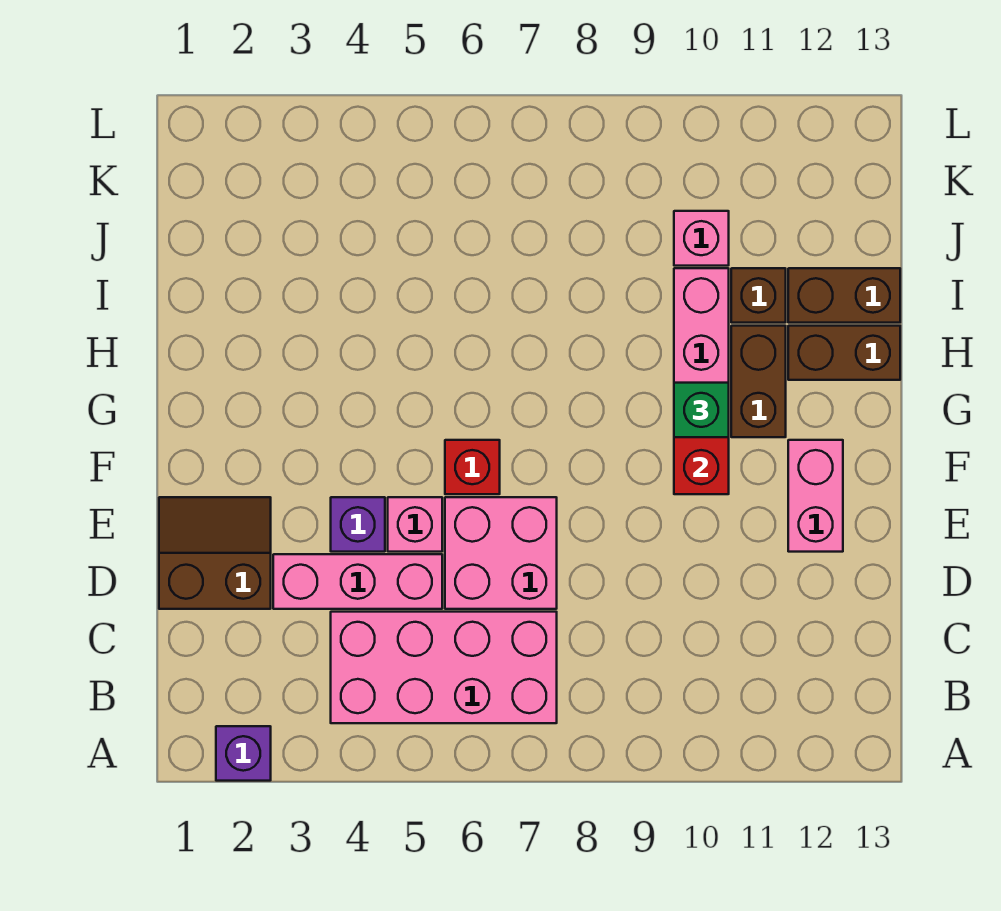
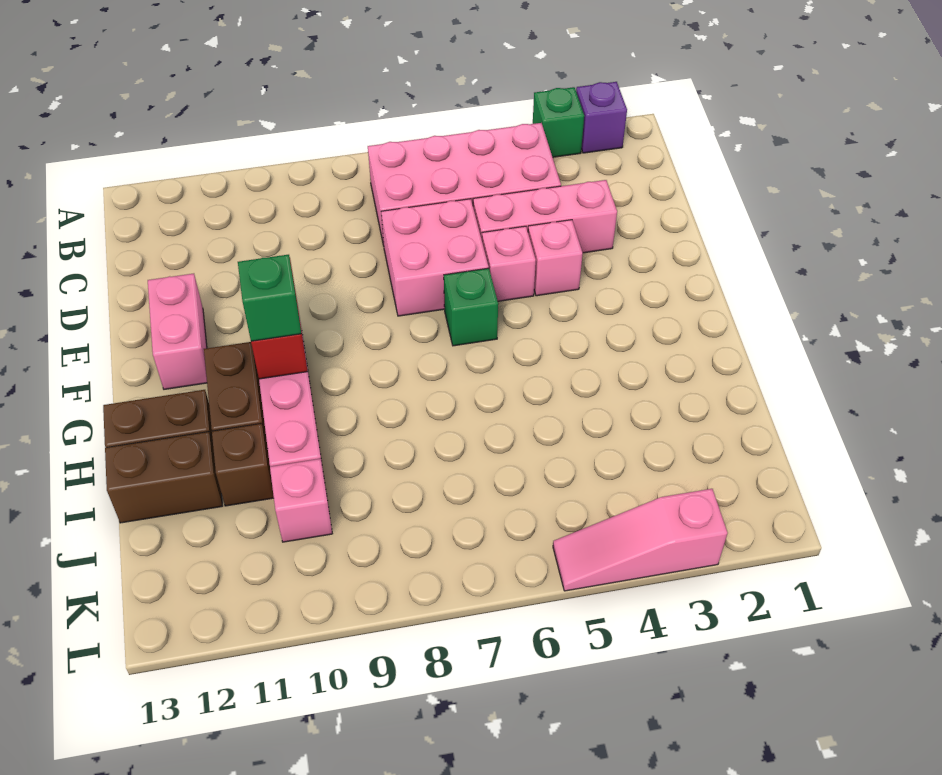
none -> green brick A3 level 1
brown slope D1:E2 level 1 top D -> none
purple brick E4 level 1 -> pink brick E4 level 1
red brick F6 level 1 -> green brick F6 level 1
none -> pink slope L3:L5 level 1 top 3

